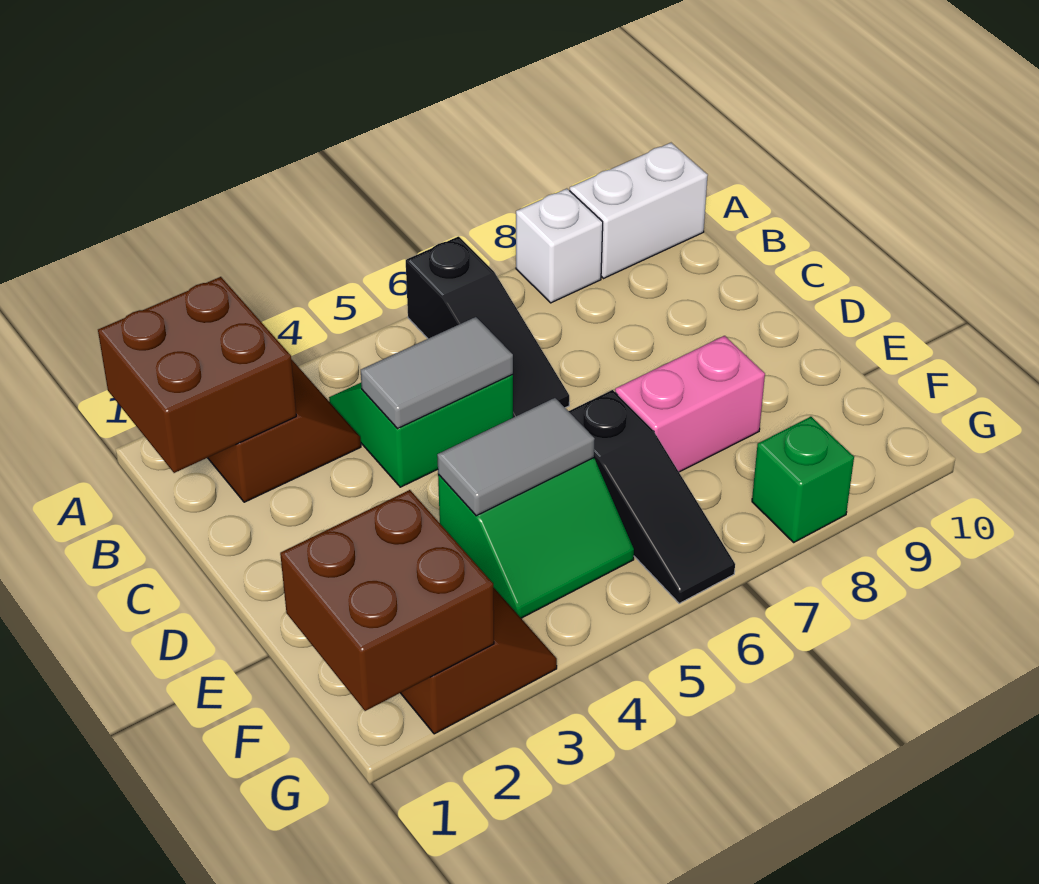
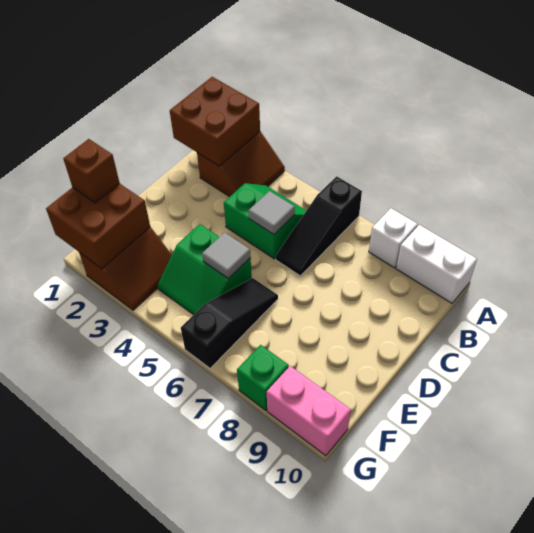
grey tile C4:C5 level 2 -> grey tile C5 level 2
grey tile E4:E5 level 2 -> grey tile E5 level 2
black slope E6:G6 level 1 top E -> black slope E6:G6 level 1 top G
pink brick E7:E8 level 1 -> pink brick G9:G10 level 1
none -> brown brick F1 level 3

